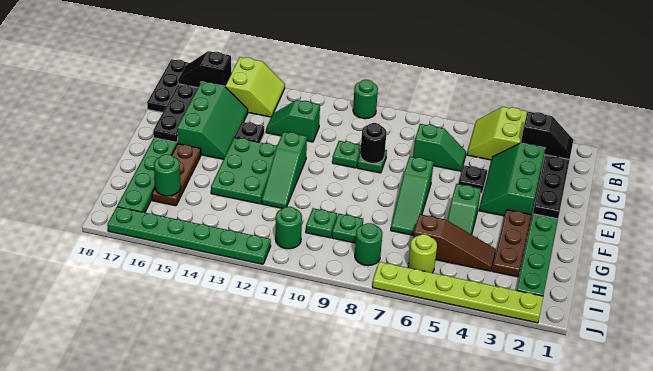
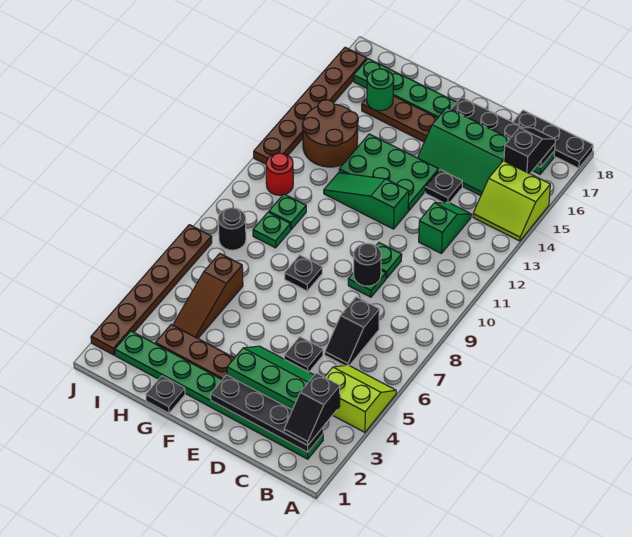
green round brick A10 level 1 -> none
green slope C6:C7 level 1 top 7 -> black slope C6:C7 level 1 top 7
green slope E7:G7 level 1 top E -> none
green slope F5:G5 level 1 top F -> none
none -> black plate F8 level 1
none -> black plate G1 level 1
none -> brown round brick H13:I14 level 1
lime round brick I6 level 1 -> none
green round brick I8 level 1 -> black round brick I8 level 1
green round brick I11 level 1 -> red round brick I11 level 1
lime plate J2:J7 level 1 -> brown plate J2:J7 level 1
green plate J12:J17 level 1 -> brown plate J12:J17 level 1

